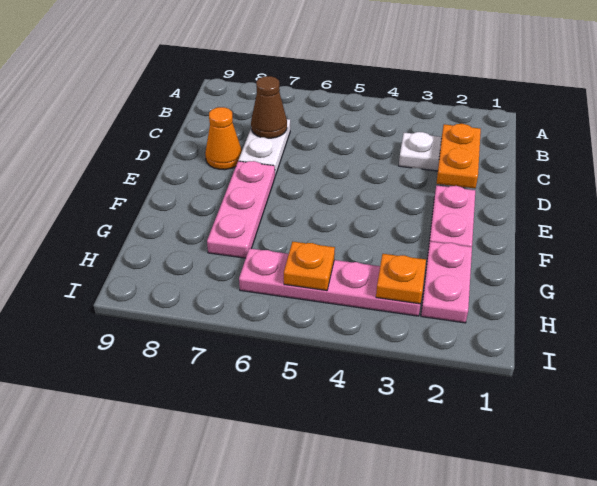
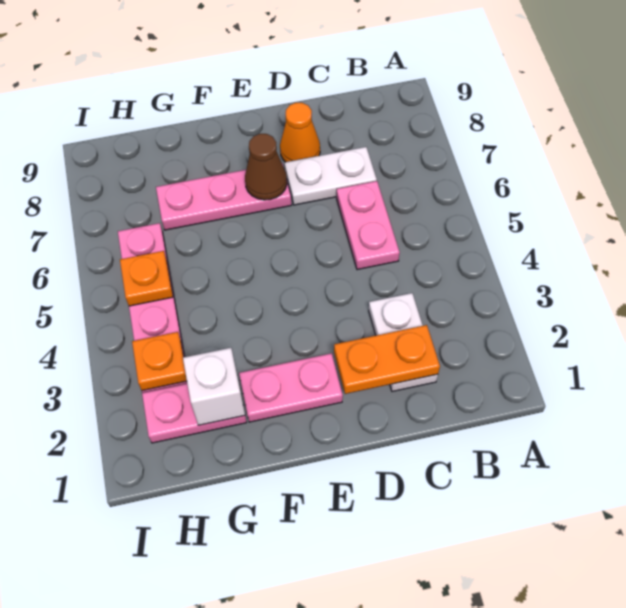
none -> pink plate C5:C6 level 1
brown cone C7 level 2 -> brown cone E7 level 2
none -> white brick G2 level 2

